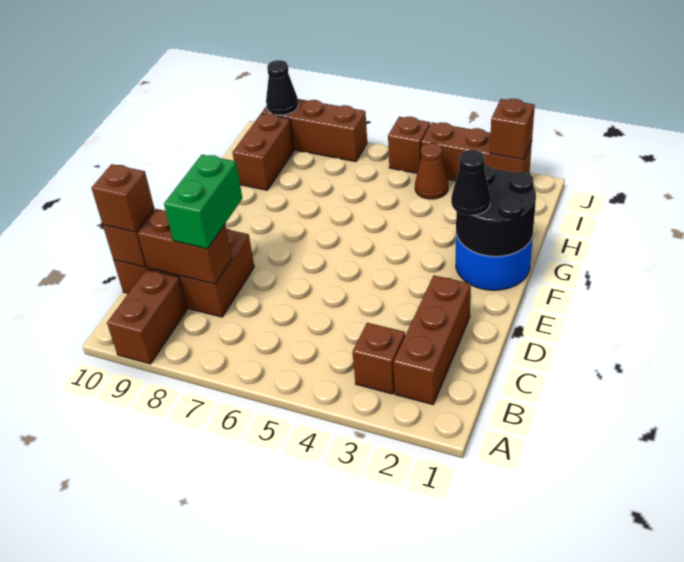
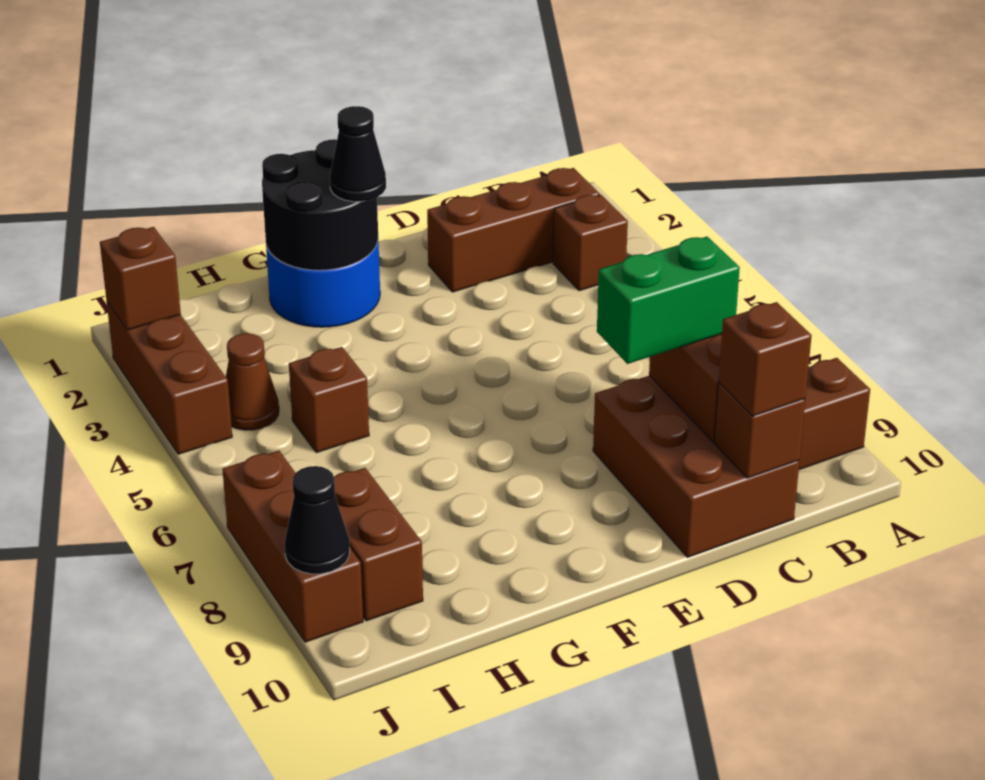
brown brick H9:I9 level 1 -> brown brick I8:I9 level 1
brown brick J5 level 1 -> brown brick H5 level 1

